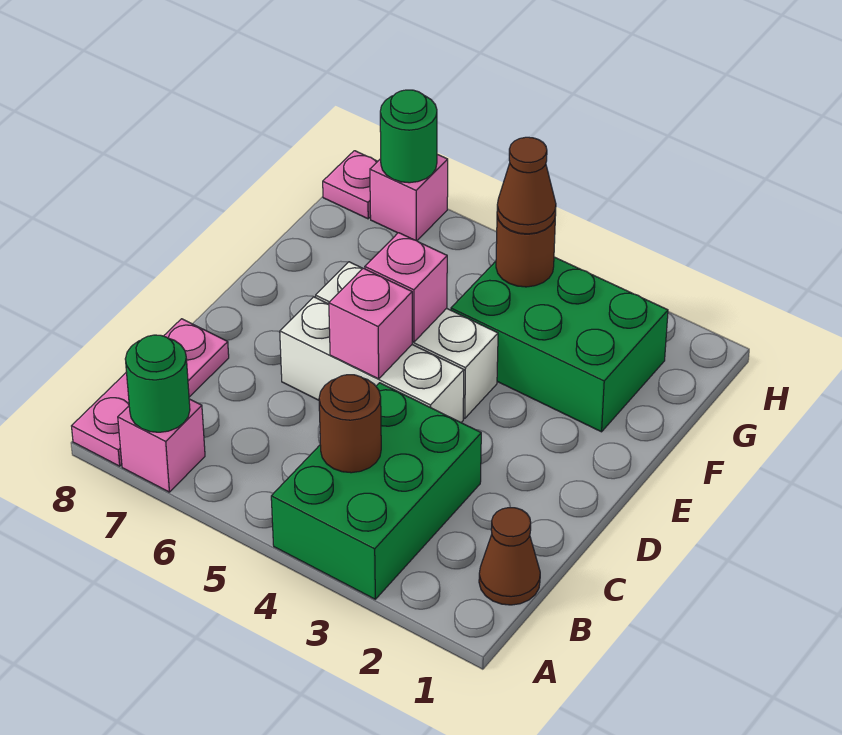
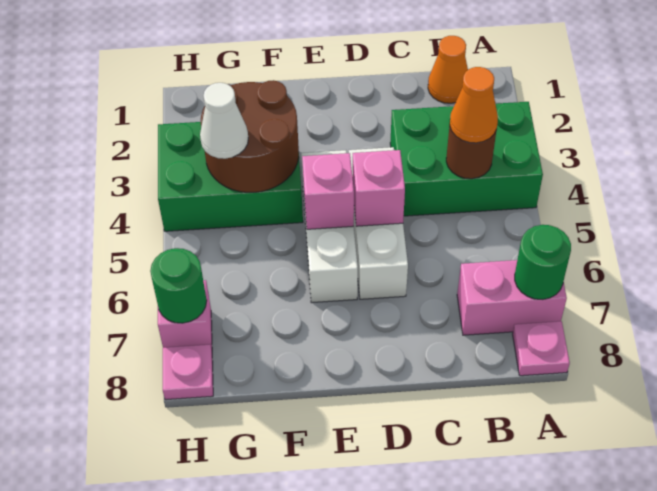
pink brick A7 level 1 -> pink brick A7:B7 level 1
pink plate A8:C8 level 1 -> pink plate A8 level 1
brown cone B1 level 1 -> orange cone B1 level 1
none -> orange cone B4 level 3
green brick F2:G4 level 1 -> green brick F3:H4 level 1
brown round brick G4 level 2 -> brown round brick F3:G4 level 2
brown cone G4 level 3 -> white cone G4 level 3

